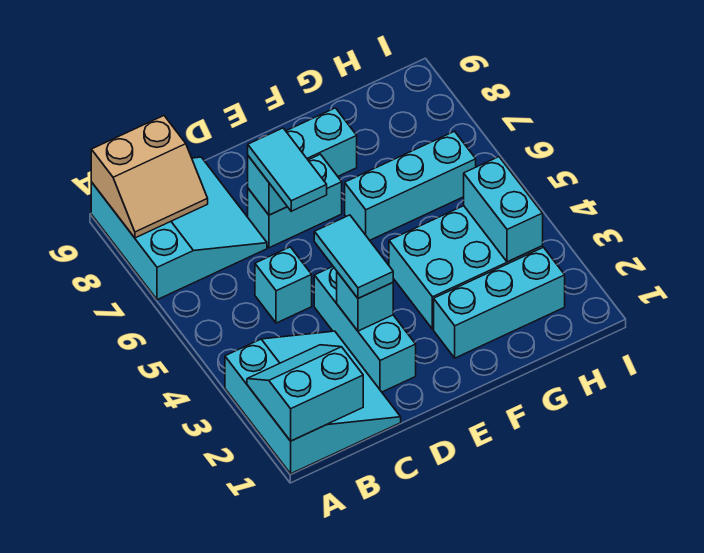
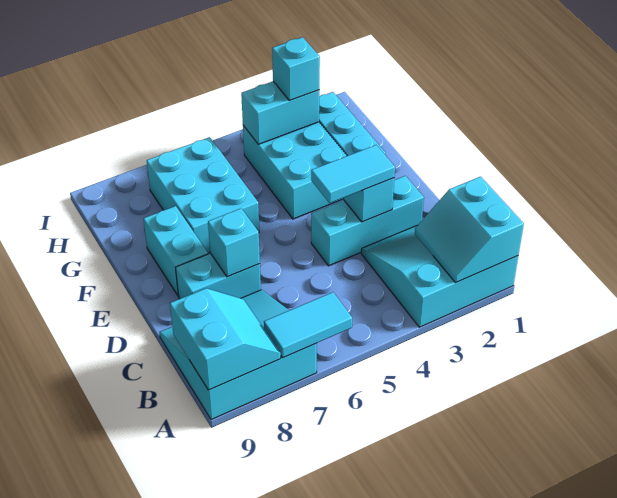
tan slope A8:B9 level 2 top 9 -> cyan slope A8:B9 level 2 top 9
cyan brick C5 level 1 -> cyan brick H3 level 3
cyan tile D6:D7 level 3 -> cyan tile A6:A7 level 2
cyan brick D7:E7 level 1 -> cyan brick D7:D8 level 1
cyan brick F6:H6 level 1 -> cyan brick F6:H7 level 1

